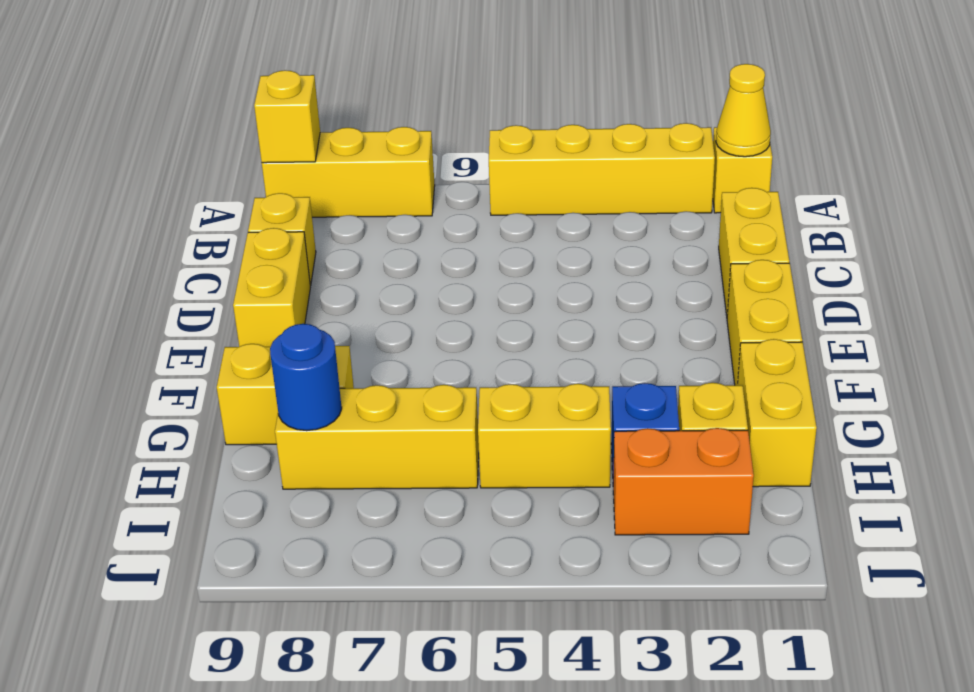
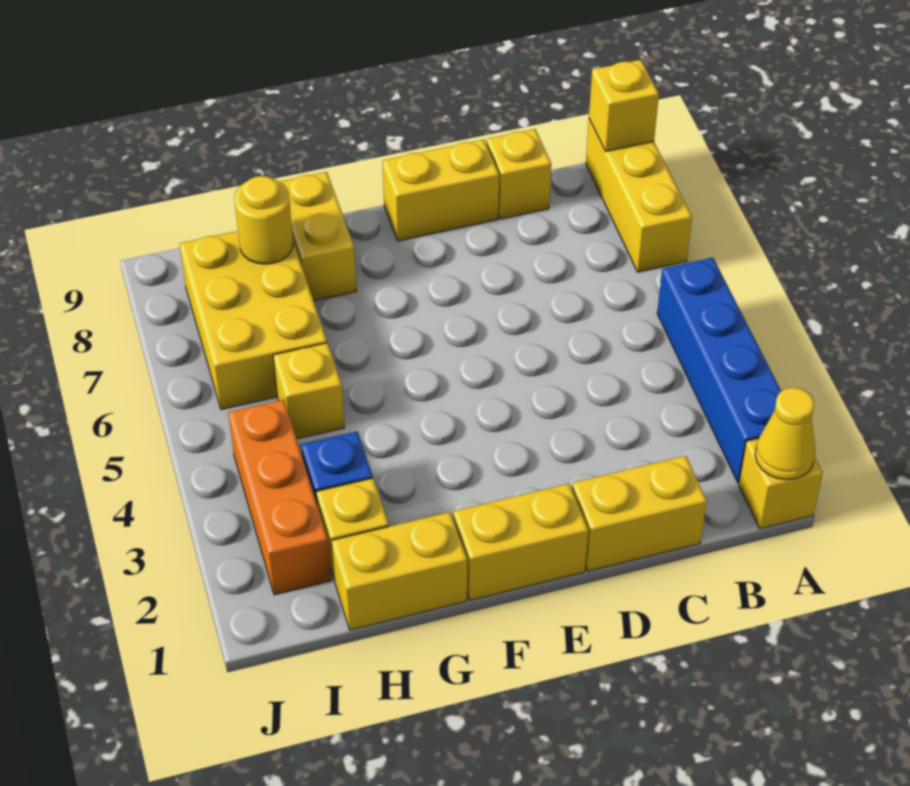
yellow brick A2:A5 level 1 -> blue brick A2:A5 level 1
yellow brick H4:H5 level 1 -> yellow brick H5 level 1
yellow brick H6:H8 level 1 -> yellow brick H6:I8 level 1
blue round brick H8 level 2 -> yellow round brick H8 level 2
orange brick I2:I3 level 1 -> orange brick I2:I4 level 1

